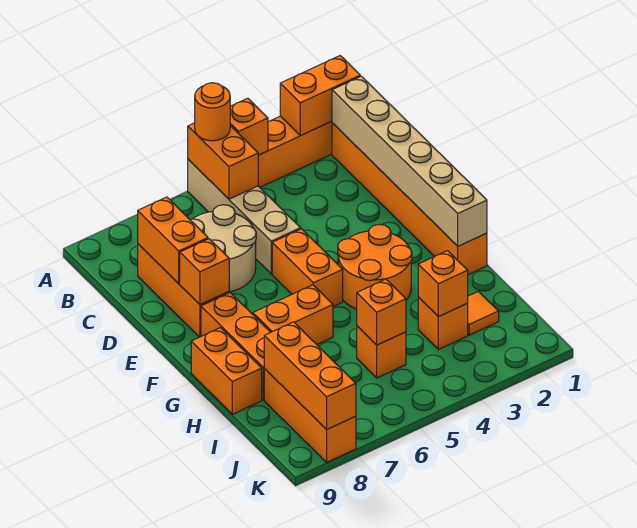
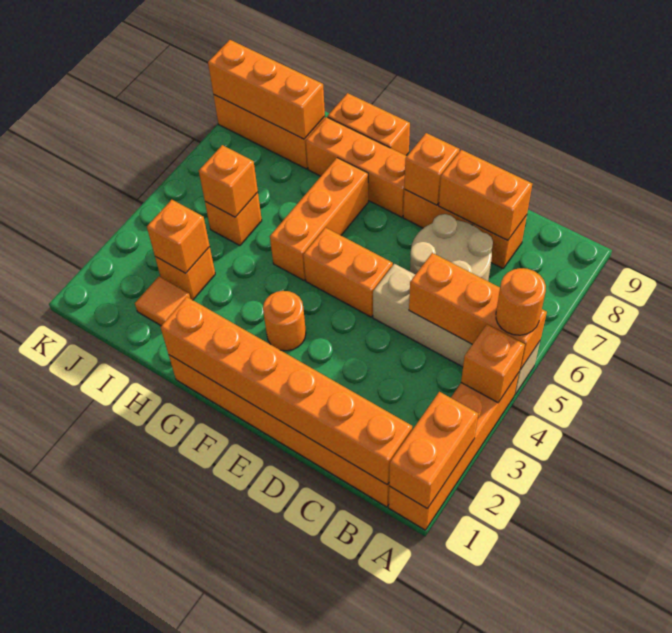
orange brick A5:B5 level 2 -> orange brick A5:C5 level 2
tan brick B1:G1 level 2 -> orange brick B1:G1 level 2
orange round brick F3:G4 level 1 -> orange round brick F3 level 1
orange brick G6:G7 level 1 -> orange brick G5:G7 level 1

